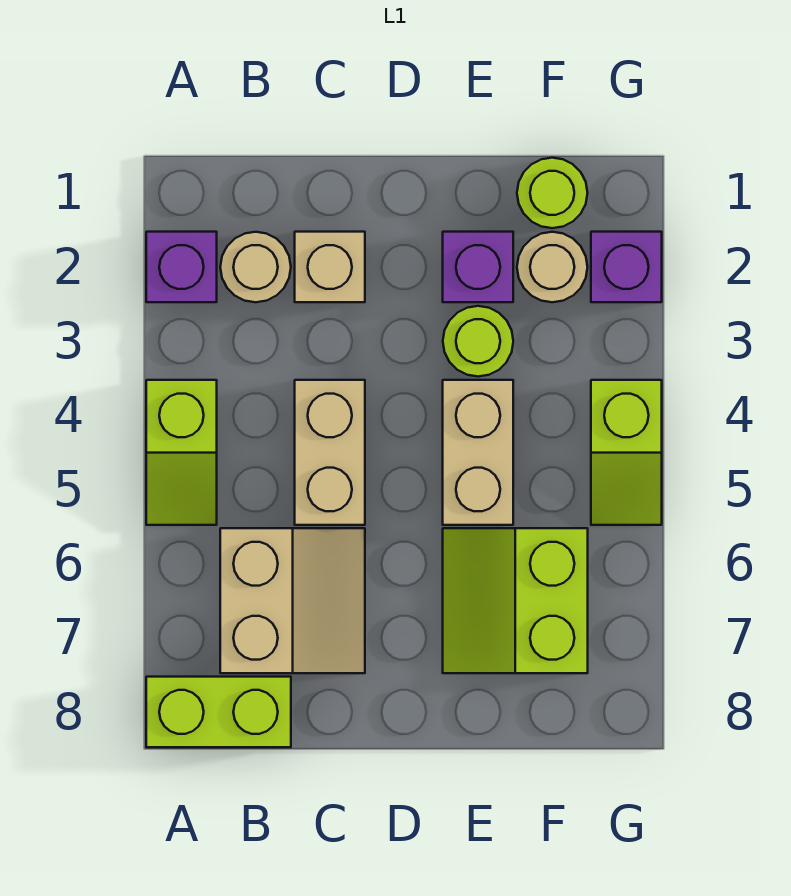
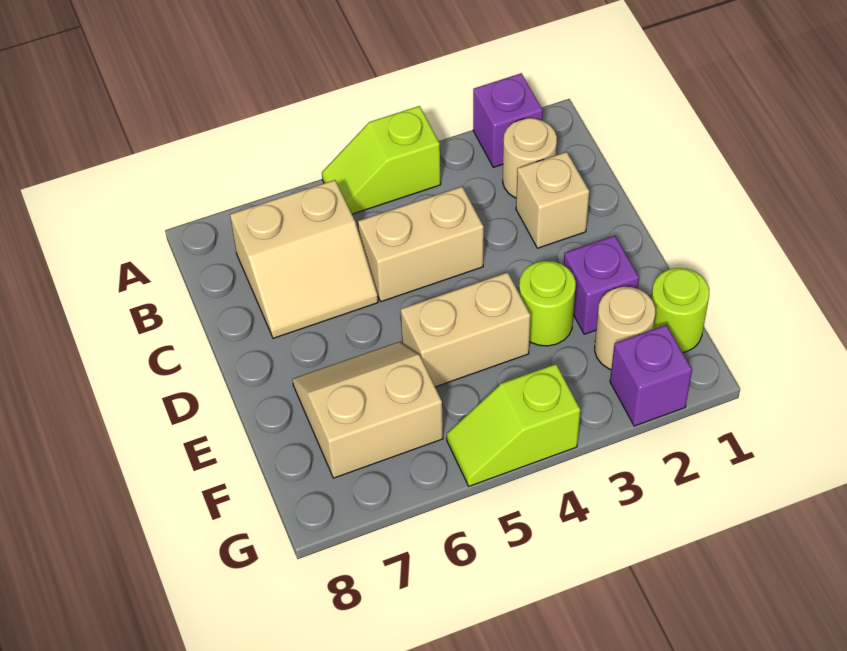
lime brick A8:B8 level 1 -> none
lime slope E6:F7 level 1 top F -> tan slope E6:F7 level 1 top F

